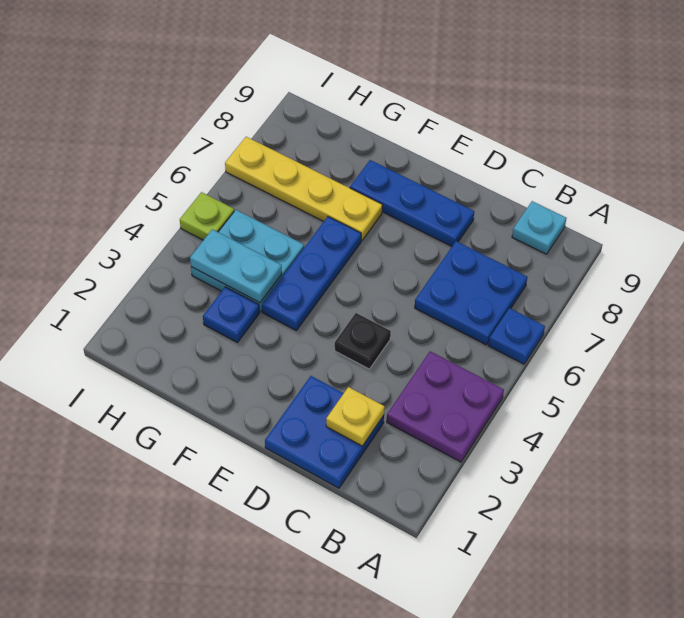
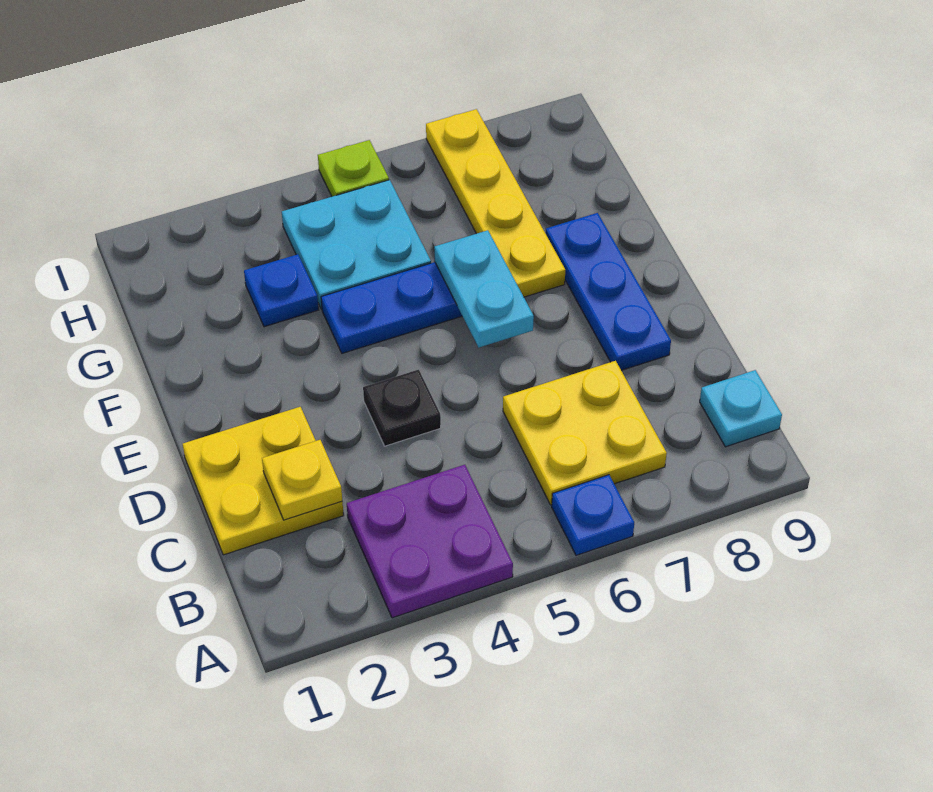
blue plate B6:C7 level 1 -> yellow plate B6:C7 level 1
blue plate C1:D2 level 1 -> yellow plate C1:D2 level 1
cyan plate G4:H4 level 2 -> cyan plate E6:F6 level 2

